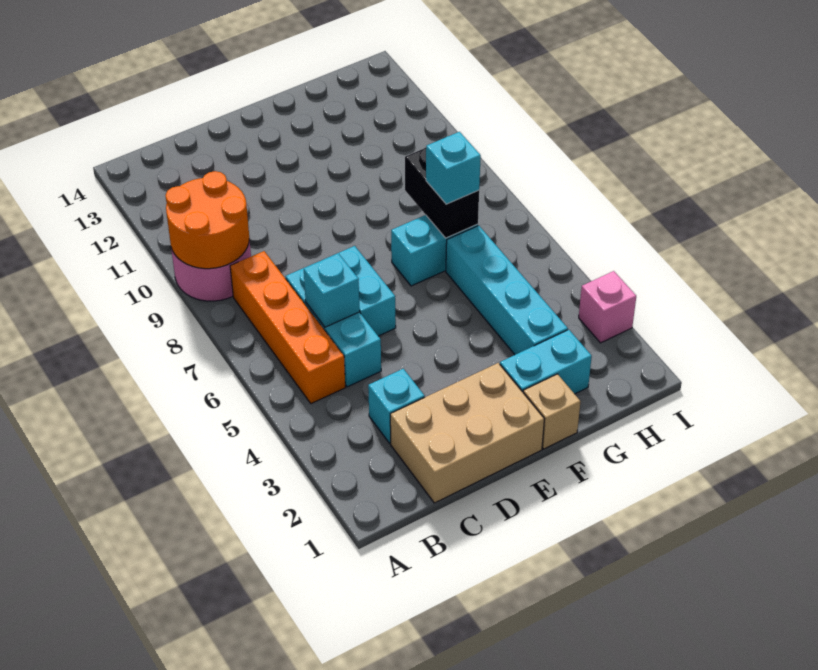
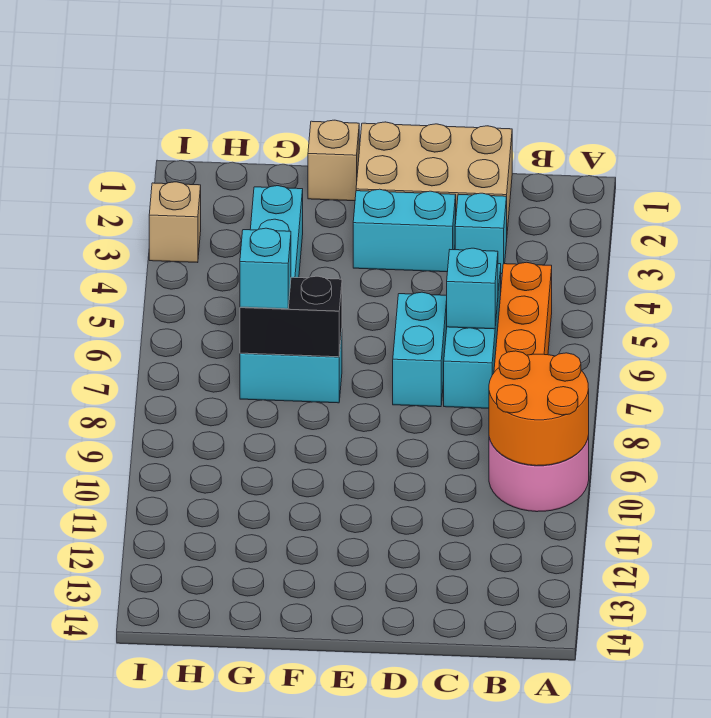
cyan brick F2:G2 level 1 -> cyan brick D3:E3 level 1
black brick G7:G8 level 2 -> black brick F7:G7 level 2
pink brick I3 level 1 -> tan brick I3 level 1

